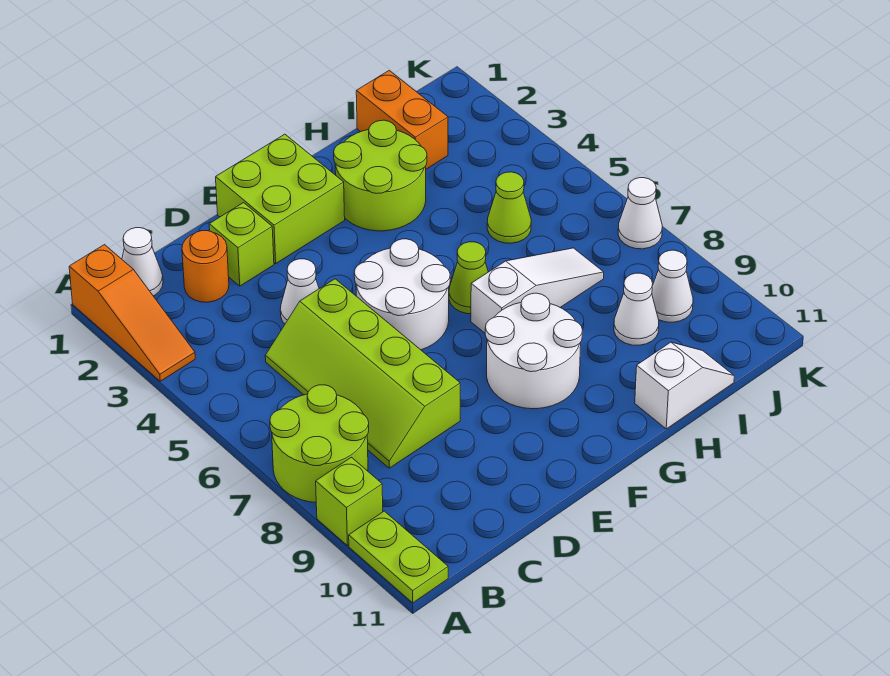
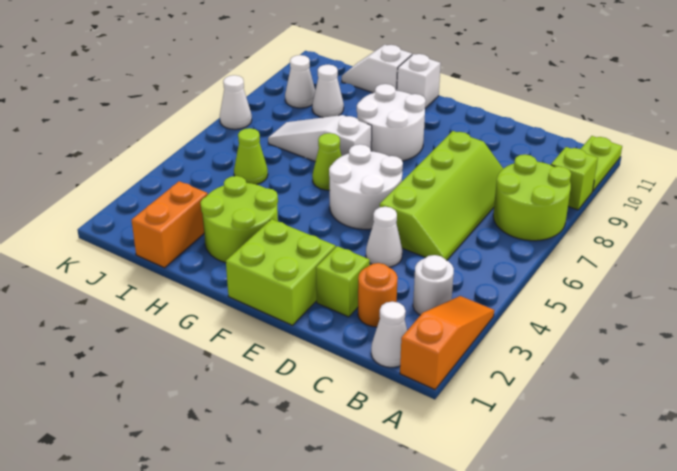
none -> white round brick B3 level 1
none -> white brick G11 level 1

